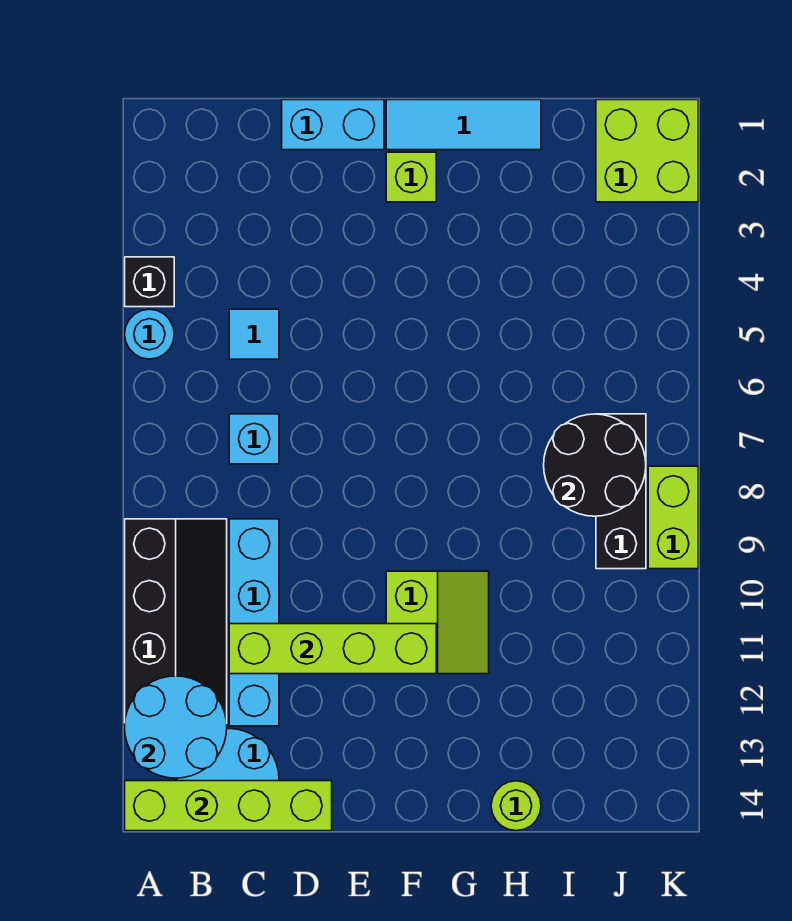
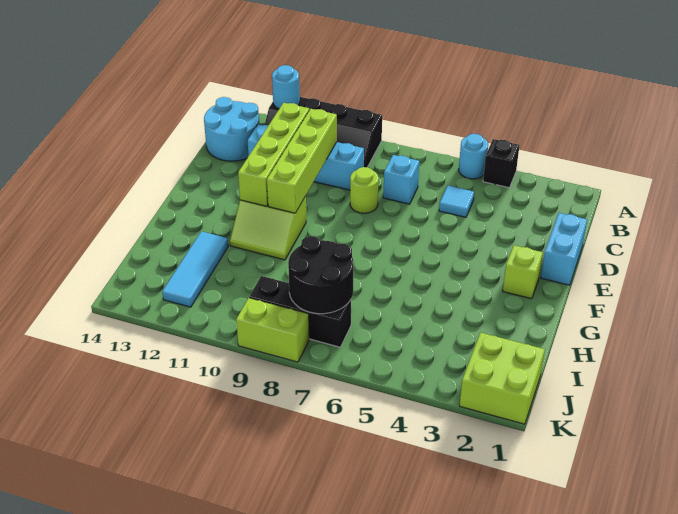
cyan round brick A12:B13 level 2 -> cyan round brick A12 level 2
lime brick A14:D14 level 2 -> lime brick C10:F10 level 2
cyan tile F1:H1 level 1 -> cyan tile H12:J12 level 1
lime round brick H14 level 1 -> lime round brick D8 level 1

